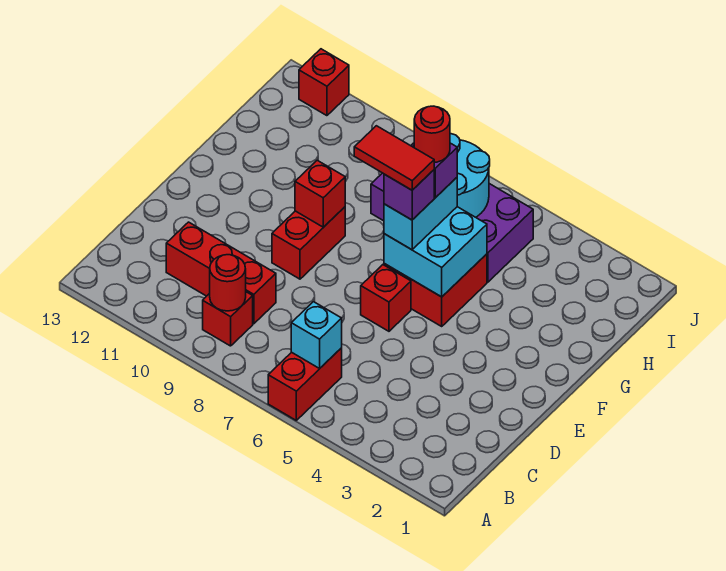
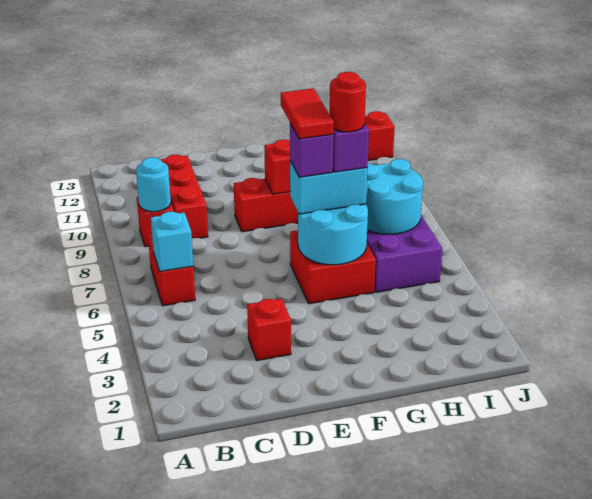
red brick A6:B6 level 1 -> red brick B6:B7 level 1
red round brick B9 level 2 -> cyan round brick B9 level 2
red brick E6 level 1 -> red brick D3 level 1
cyan brick F5:G6 level 2 -> cyan round brick F5:G6 level 2

